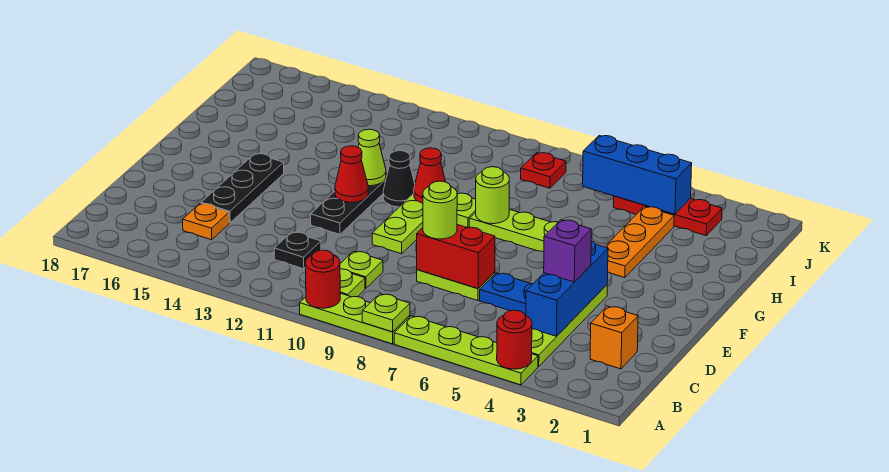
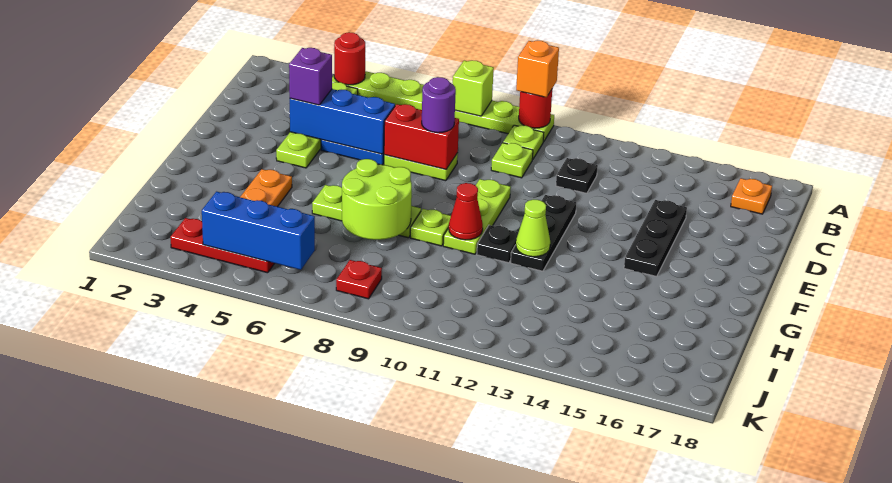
lime plate A8 level 2 -> lime brick A8 level 2
orange brick C2 level 1 -> orange brick A10 level 3
blue brick C4:E4 level 2 -> blue brick D4:D6 level 2
orange plate C15 level 1 -> orange plate B17 level 1
lime round brick D8 level 3 -> purple round brick D8 level 3
red cone F12 level 2 -> none
lime round brick G8 level 2 -> lime round brick G7:H8 level 2
black cone G11 level 1 -> black plate G11 level 1

